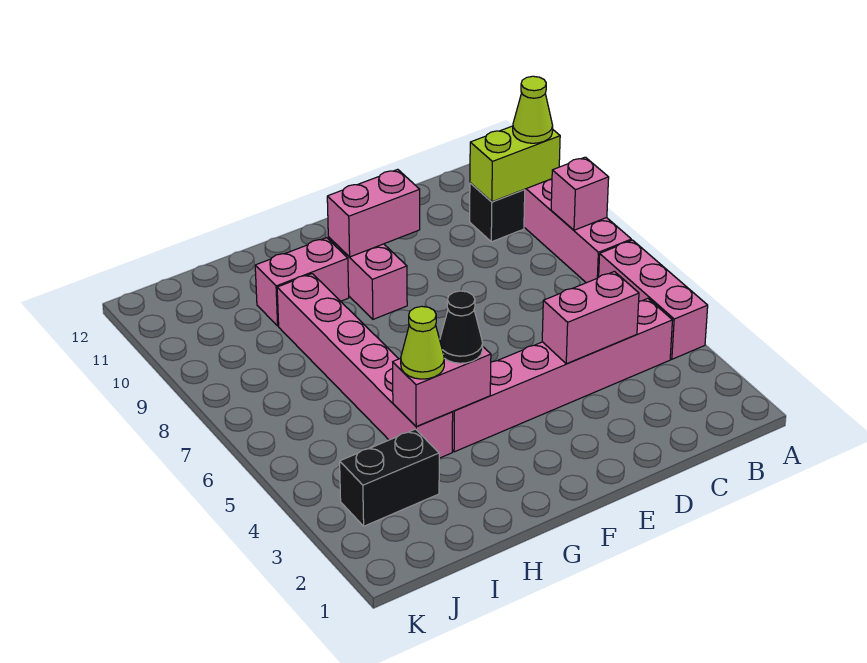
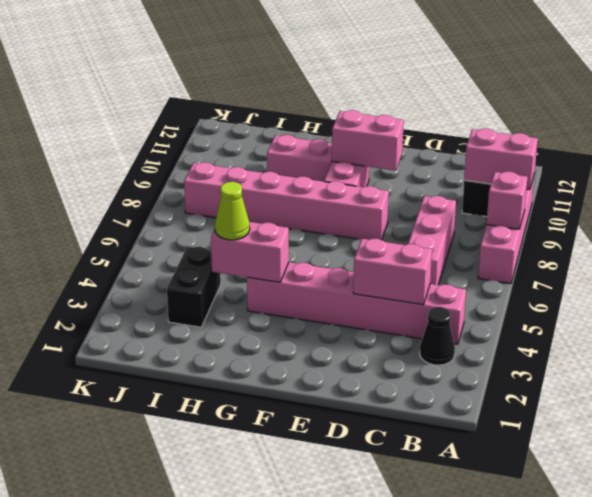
pink brick A4:A6 level 1 -> pink brick C6:C8 level 1
lime brick A10:B10 level 2 -> pink brick A10:B10 level 2
lime cone A10 level 3 -> none
black cone G4 level 3 -> black cone B3 level 1
pink brick H4:H9 level 1 -> pink brick E8:J8 level 1
black brick I3:J3 level 1 -> black brick I3:I4 level 1

